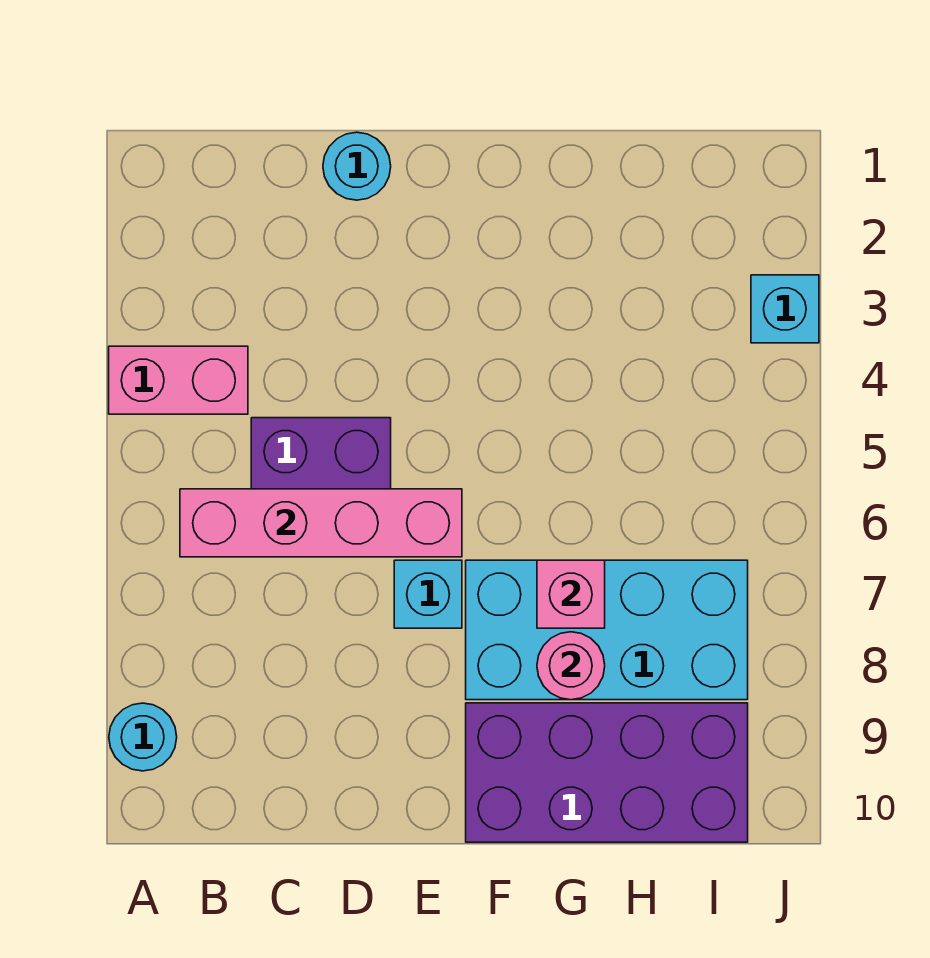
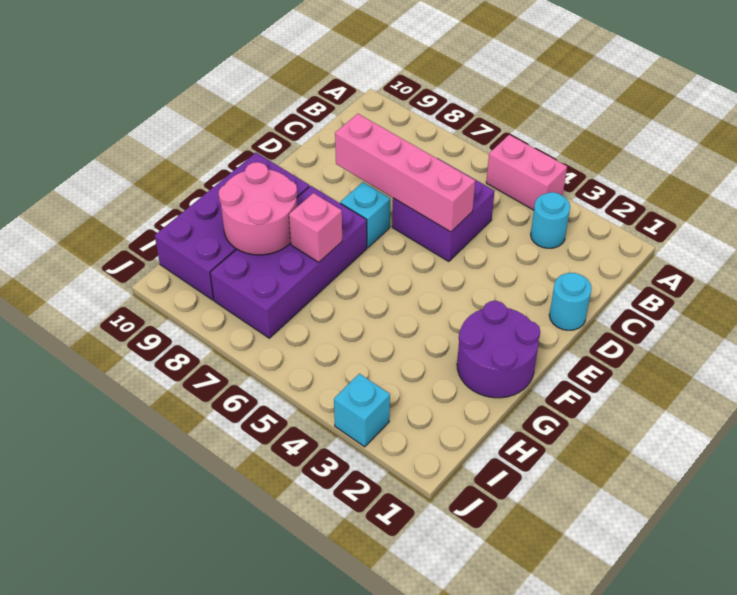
pink brick A4:B4 level 1 -> pink brick A4:A5 level 1
cyan round brick A9 level 1 -> cyan round brick B3 level 1
pink brick B6:E6 level 2 -> pink brick D5:D8 level 2
none -> purple round brick F1:G2 level 1
cyan brick F7:I8 level 1 -> purple brick F7:I8 level 1
pink round brick G8 level 2 -> pink round brick G8:H9 level 2

